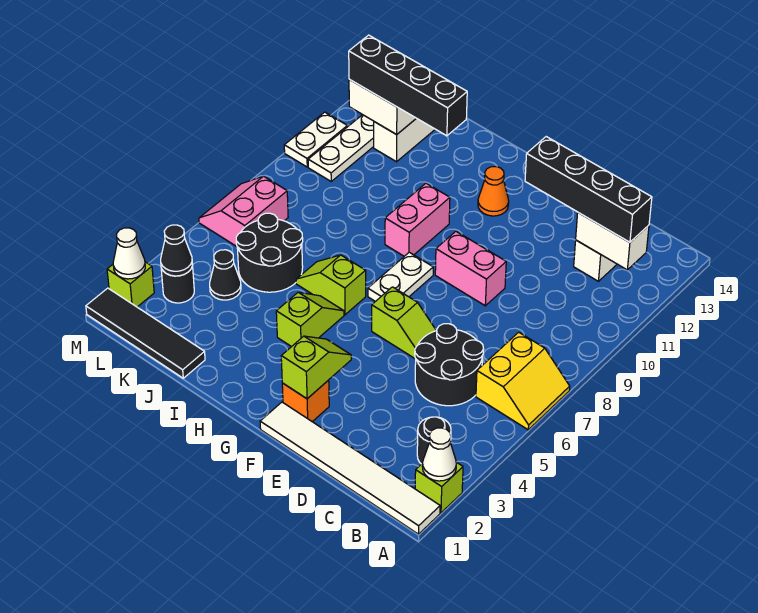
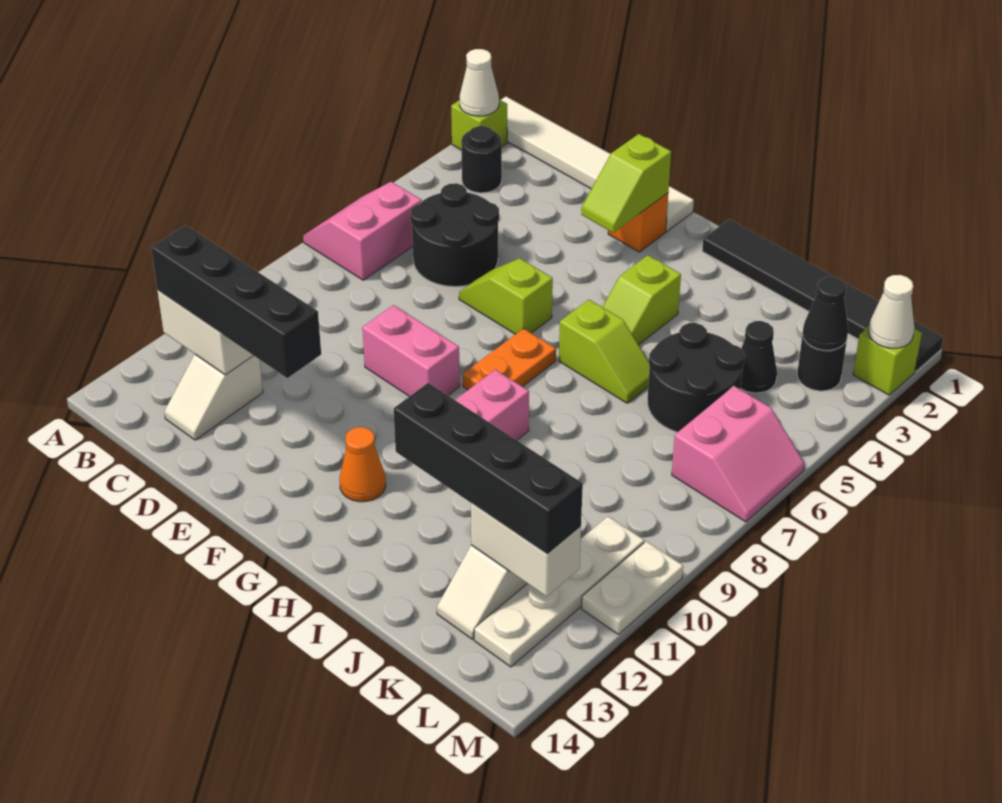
yellow slope A6:B7 level 1 top B -> pink slope A6:B7 level 1 top B
white plate G7:G8 level 1 -> orange plate G7:G8 level 1
black tile J1:M1 level 1 -> black tile H1:M1 level 1

